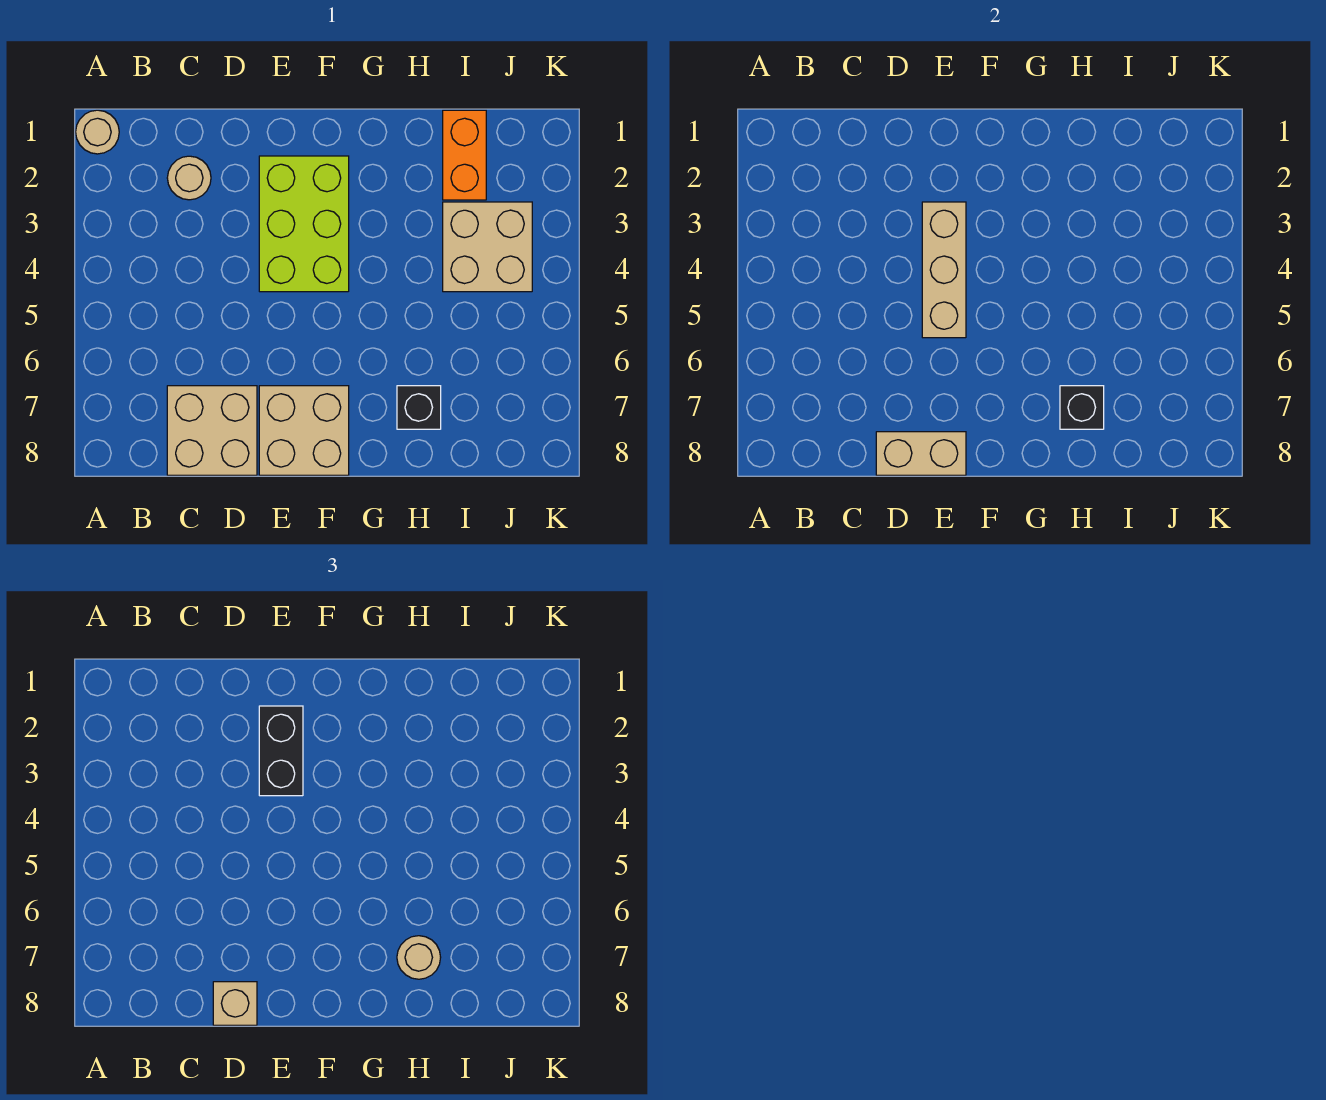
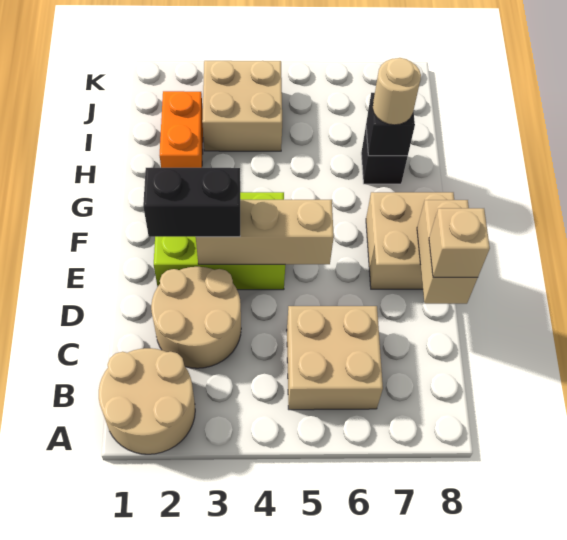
tan round brick A1 level 1 -> tan round brick A1:B2 level 1
tan round brick C2 level 1 -> tan round brick C2:D3 level 1
tan brick C7:D8 level 1 -> tan brick B5:C6 level 1
orange brick I1:I2 level 1 -> orange brick H2:I2 level 1

